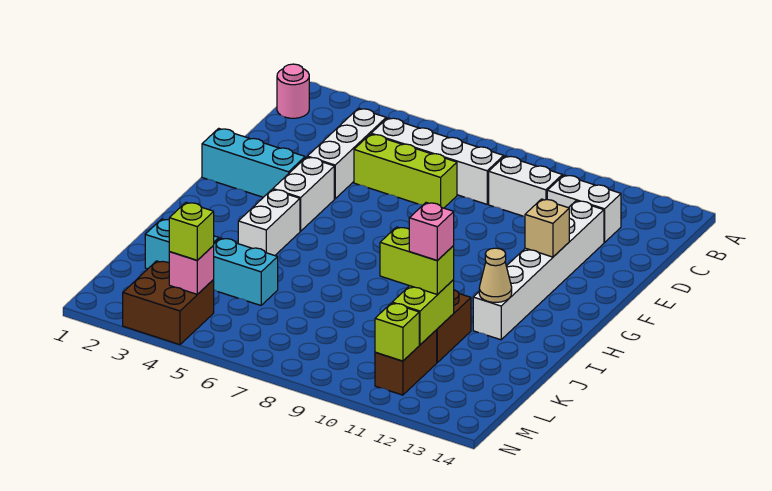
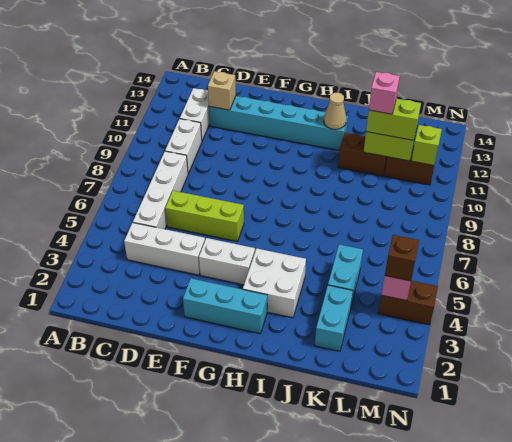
pink round brick B1 level 1 -> none
lime brick D5:D7 level 1 -> lime brick D6:F6 level 1
white brick D12:I12 level 1 -> cyan brick D12:I12 level 1
cyan brick F1:F3 level 1 -> cyan brick F2:H2 level 1
tan brick F12 level 2 -> tan brick D12 level 2
white brick H4:I4 level 1 -> white brick H3:I4 level 1
lime brick K10:K11 level 3 -> lime brick K11:L11 level 3
brown brick M3:N4 level 1 -> brown brick M4:N4 level 1
lime brick M4 level 3 -> brown brick M4 level 3

